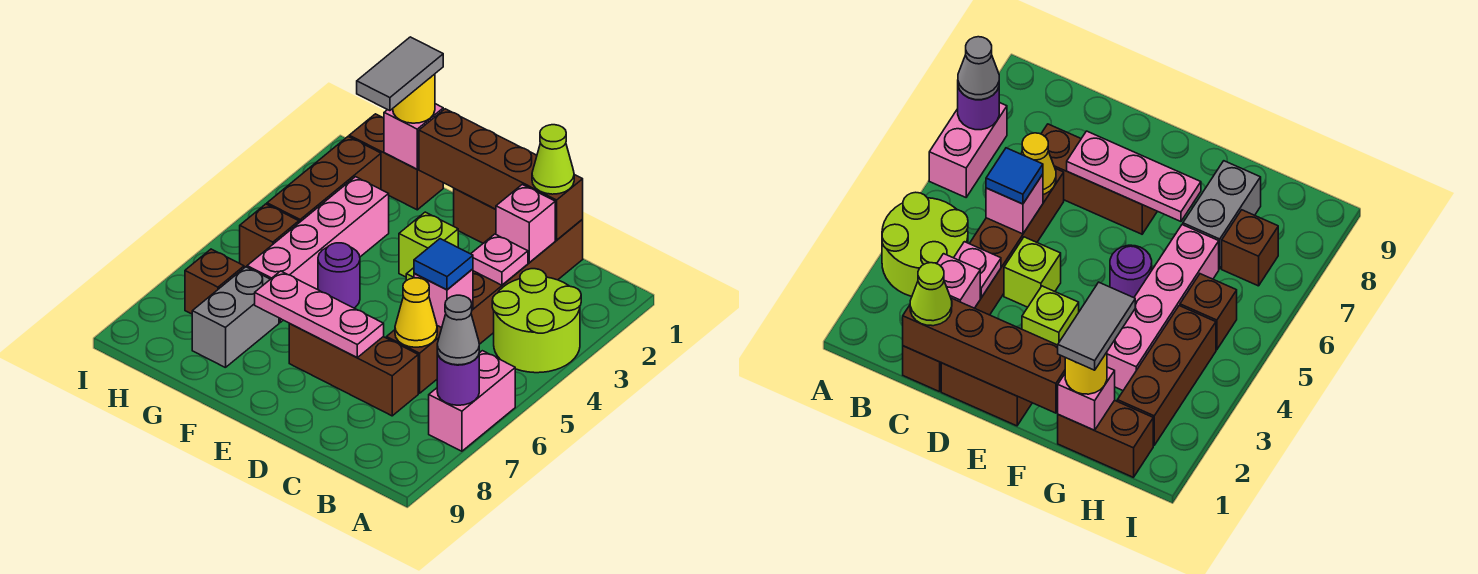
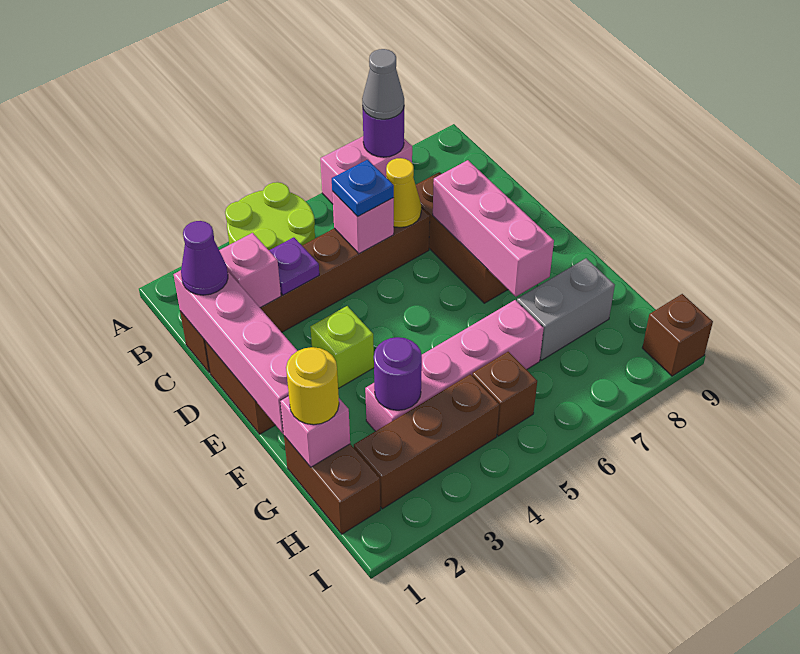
brown brick C1:F1 level 2 -> pink brick C1:F1 level 2
lime cone C1 level 3 -> purple cone C1 level 3
pink plate C3 level 2 -> purple plate C3 level 2
blue tile C5 level 3 -> blue plate C5 level 3
lime brick D4 level 1 -> none
pink plate D7:F7 level 2 -> pink brick D7:F7 level 2
purple round brick F5 level 1 -> purple round brick G3 level 2
grey tile G1:G2 level 4 -> none
brown brick H7 level 1 -> brown brick I9 level 1

